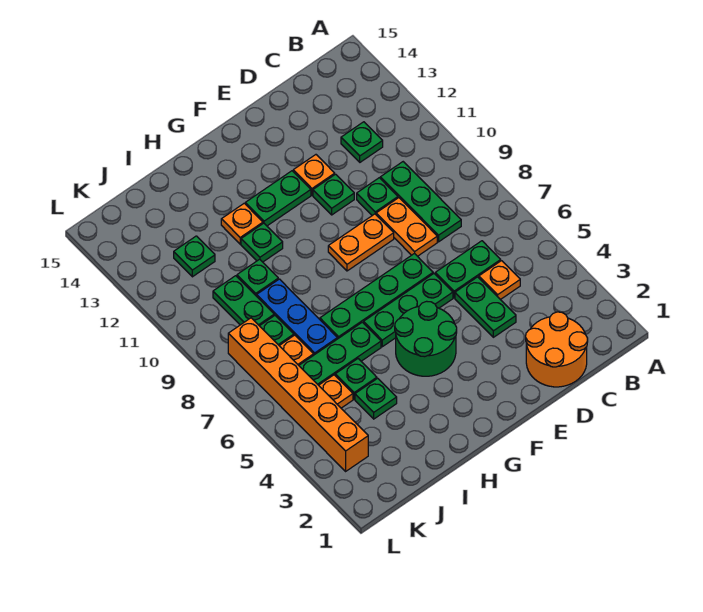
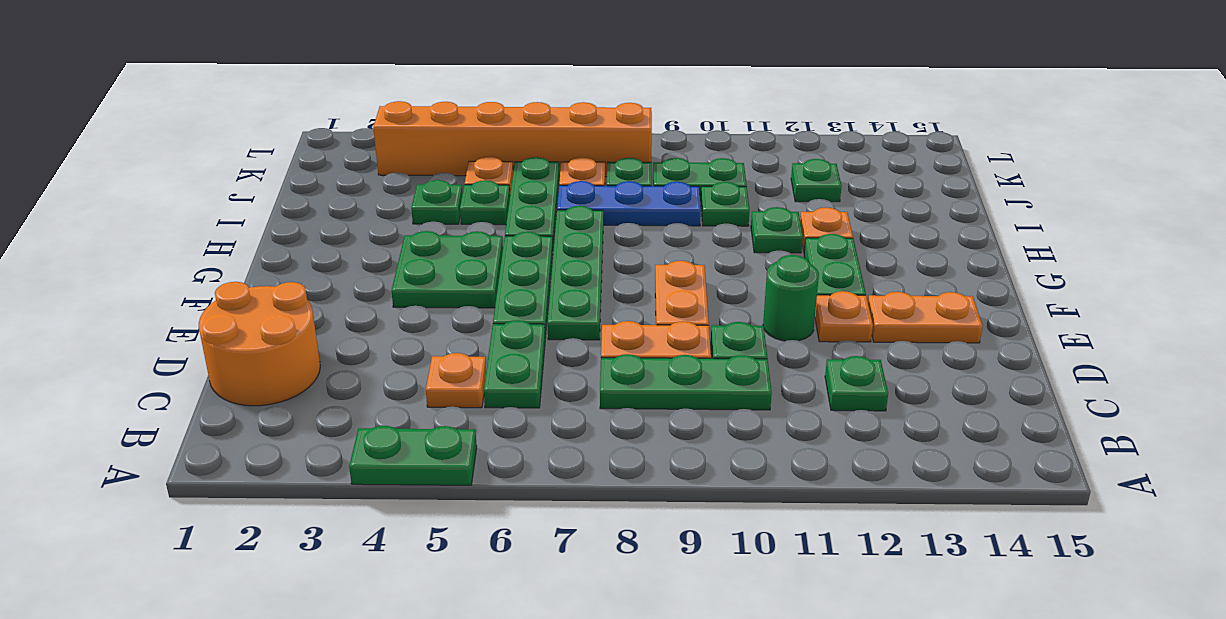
green plate D4:D5 level 1 -> green plate A4:A5 level 1
green plate E11 level 1 -> green round brick E11 level 1
none -> orange plate E13:E14 level 1
green round brick F4:G5 level 1 -> green plate F4:G5 level 1

